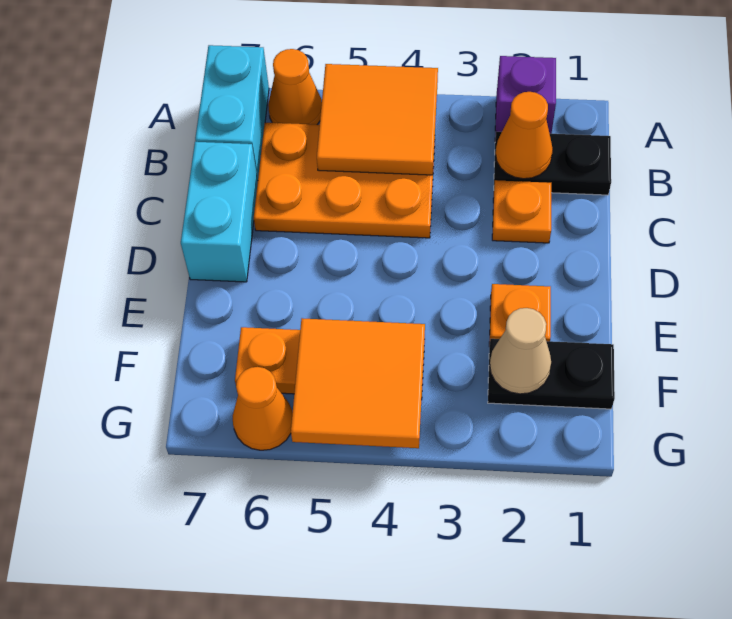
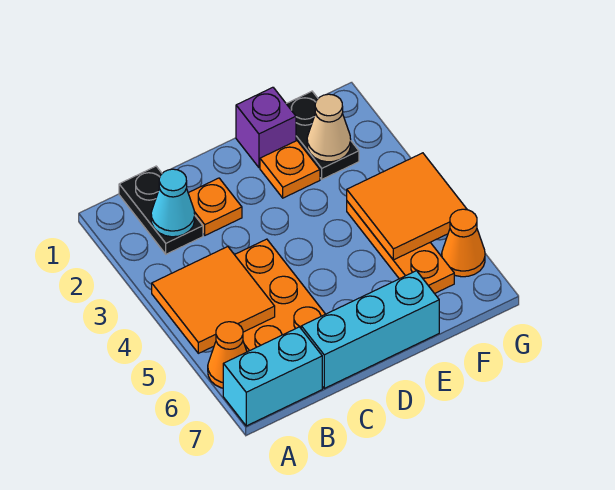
purple brick A2 level 1 -> purple brick E1 level 1
orange cone B2 level 2 -> cyan cone B2 level 2
cyan brick C7:D7 level 1 -> cyan brick C7:E7 level 1

